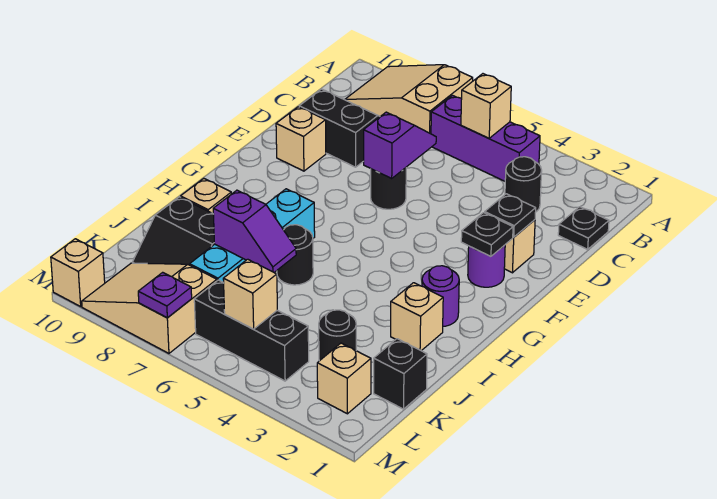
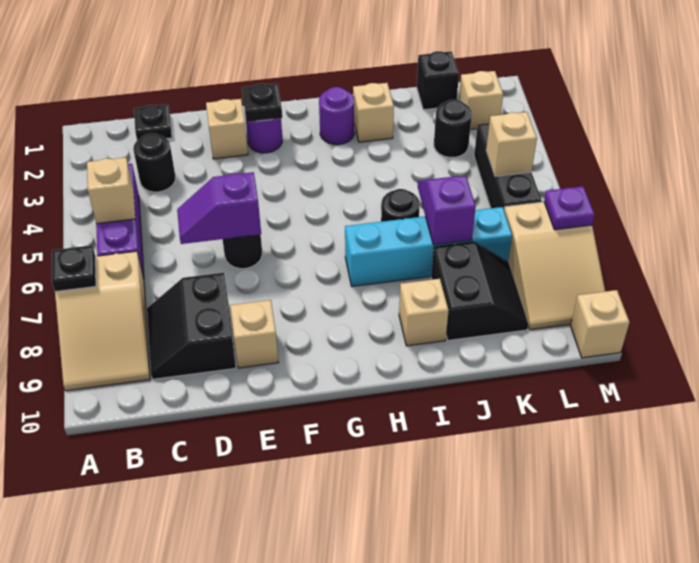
black plate E2 level 2 -> black plate A7 level 2

